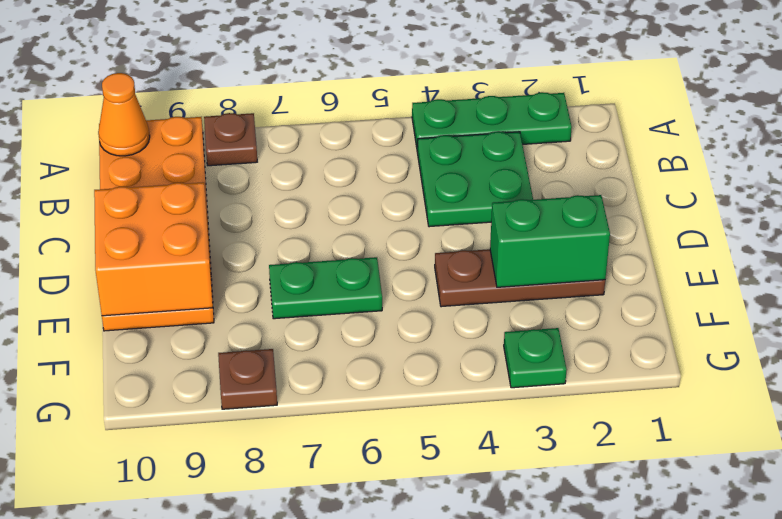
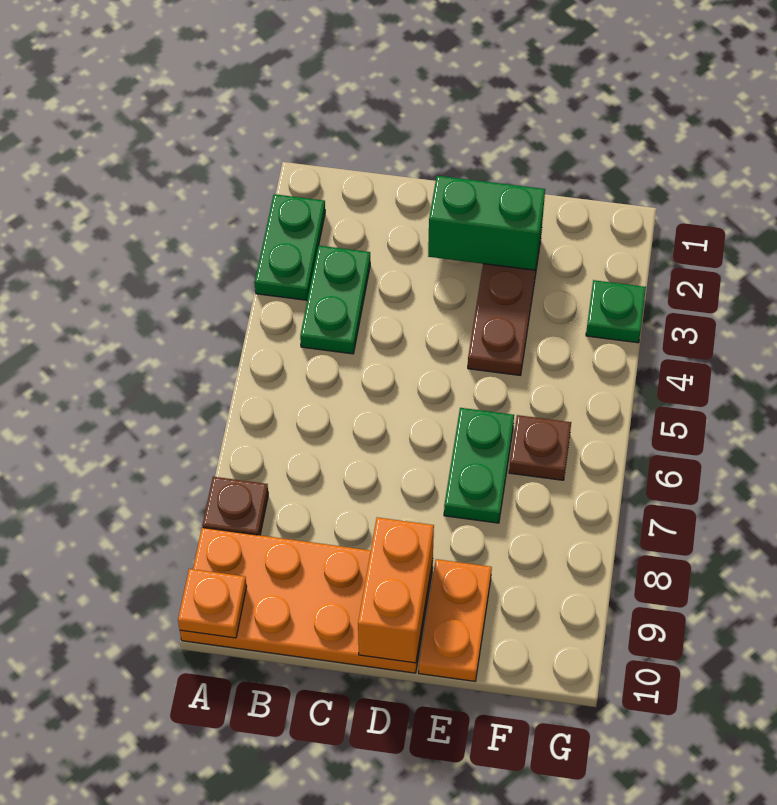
green plate A2:A4 level 1 -> green plate A2:A3 level 1
orange cone A10 level 2 -> orange plate A10 level 2
green plate B3:C4 level 1 -> green plate B3:B4 level 1
orange brick D9:E10 level 2 -> orange brick D9:D10 level 2
green brick E2:E3 level 2 -> green brick D2:E2 level 2
brown plate G8 level 1 -> brown plate F6 level 1

